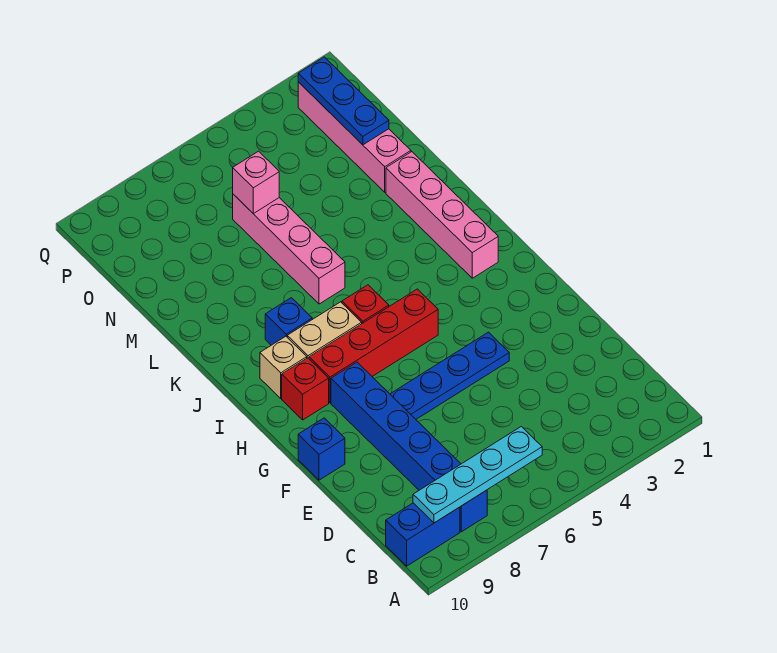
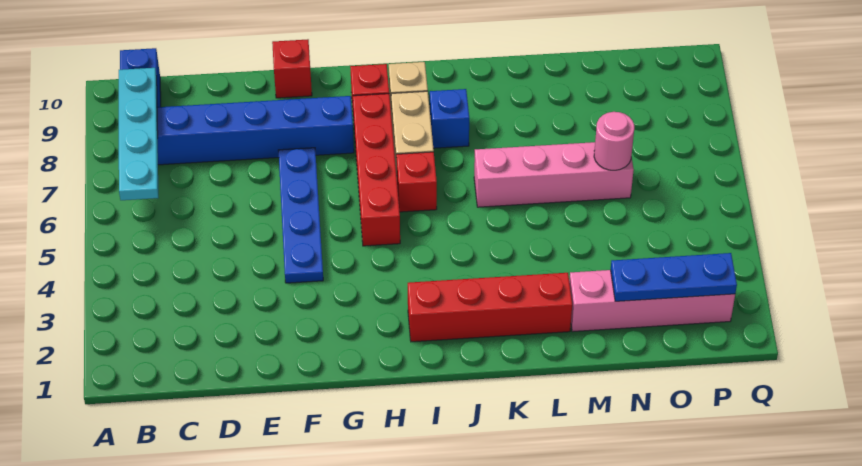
blue brick F10 level 1 -> red brick F10 level 1
pink brick I2:L2 level 1 -> red brick I2:L2 level 1
pink brick N6 level 2 -> pink round brick N6 level 2

